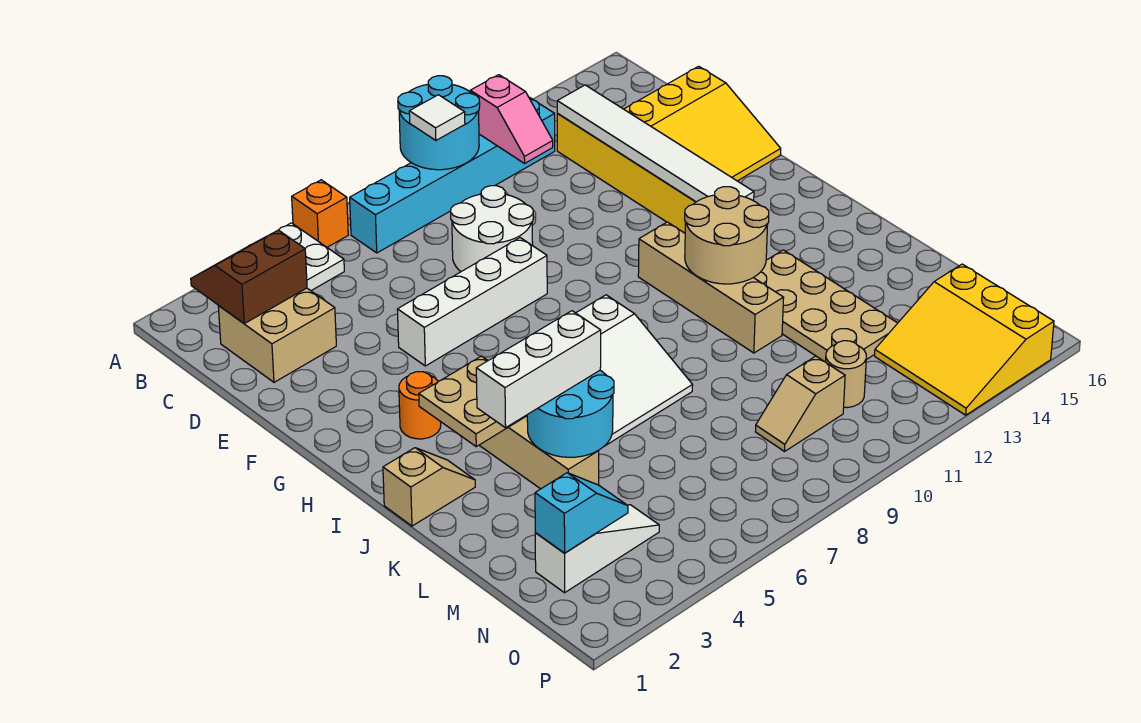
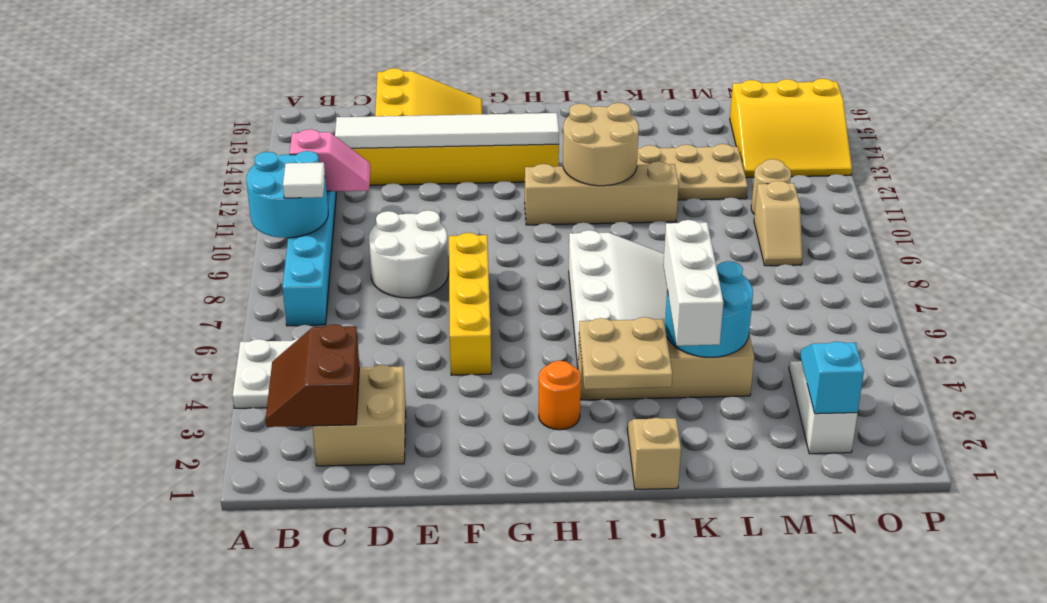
orange brick A6 level 1 -> none
white brick F5:F8 level 1 -> yellow brick F5:F8 level 1

